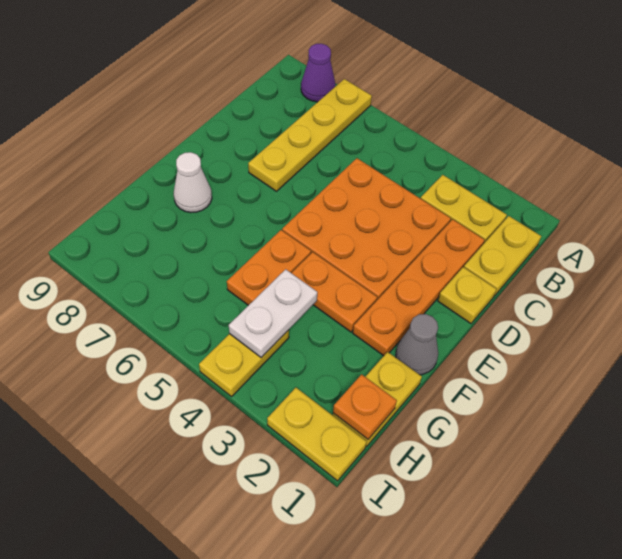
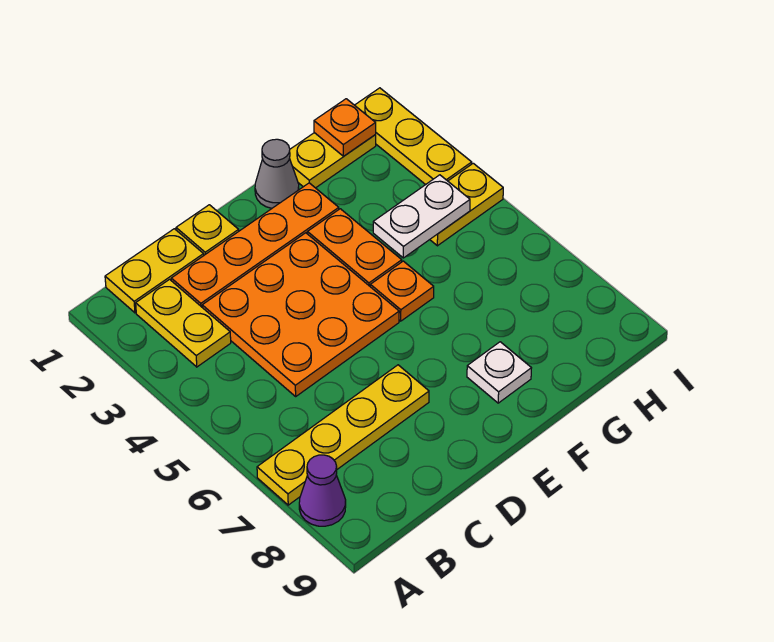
orange plate F5:G5 level 1 -> orange plate F5 level 1
white cone F8 level 1 -> white plate F8 level 1
yellow plate I1:I2 level 1 -> yellow plate I1:I3 level 1

